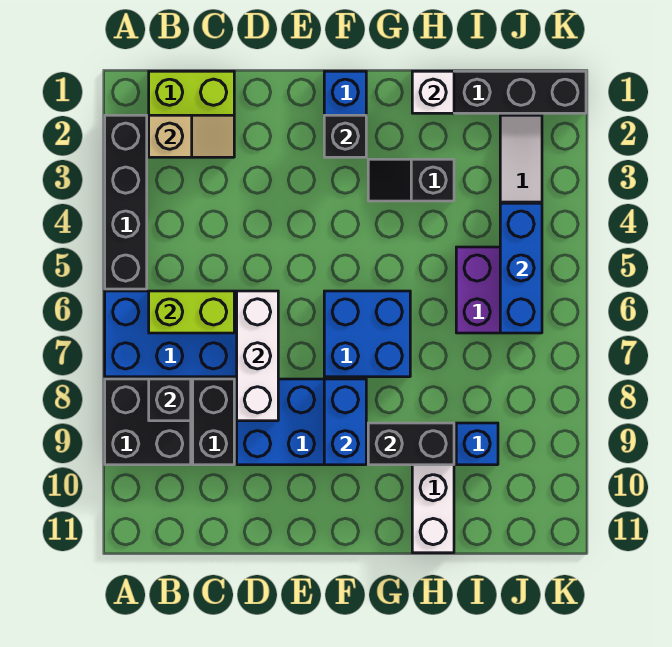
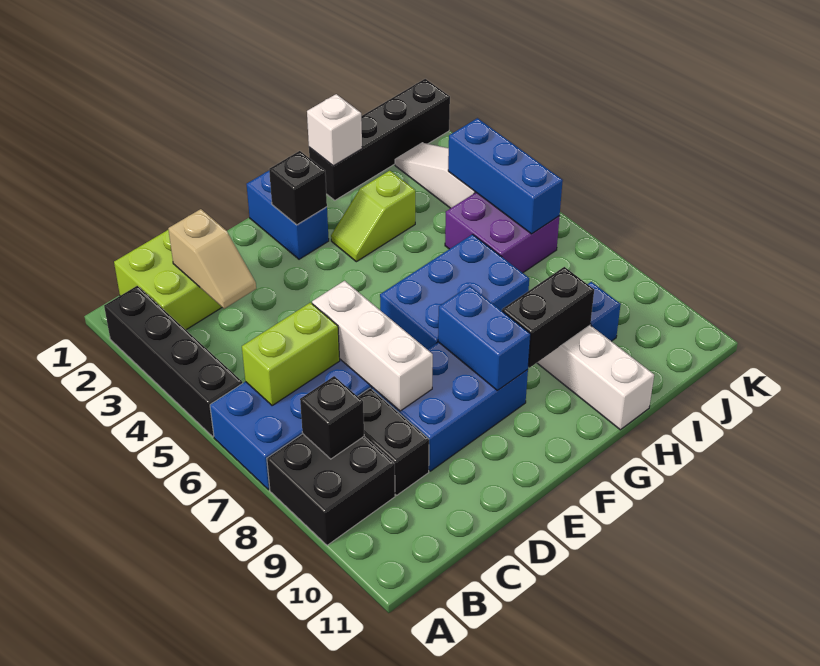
tan slope B2:C2 level 2 top B -> tan slope C2:C3 level 2 top 2
blue brick F6:G7 level 1 -> blue brick F6:H7 level 1
black slope G3:H3 level 1 top H -> lime slope G3:H3 level 1 top H

